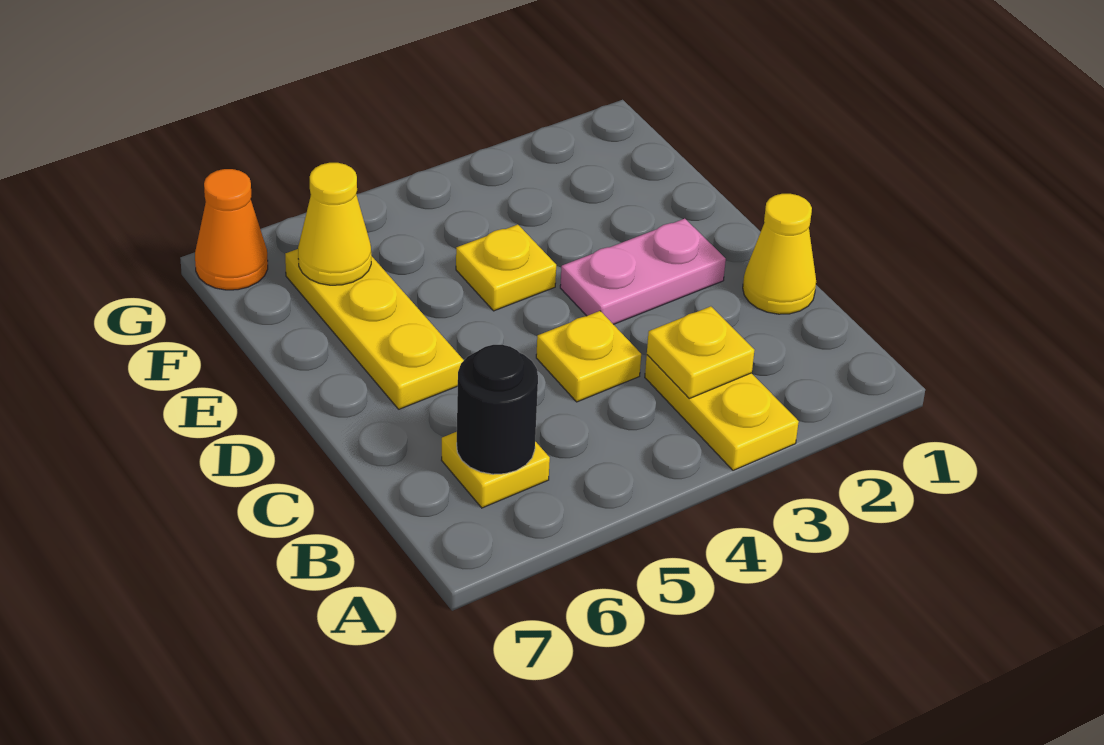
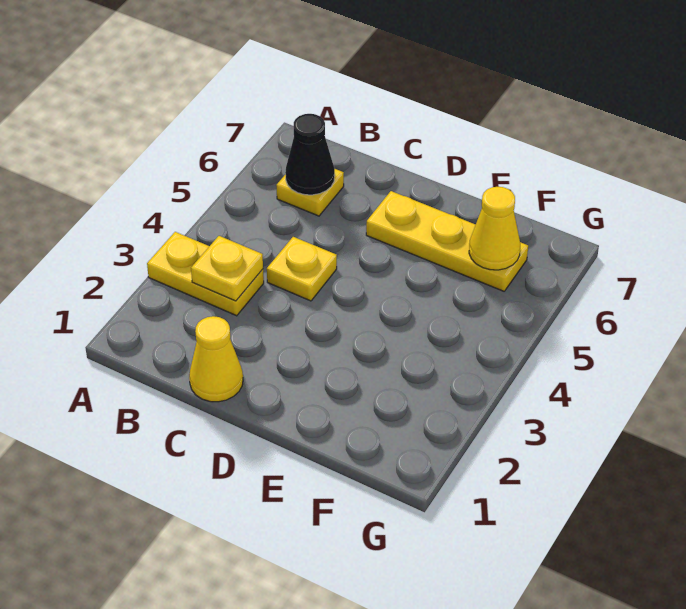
black round brick B6 level 2 -> black cone B6 level 2
pink plate D2:D3 level 1 -> none
yellow plate E4 level 1 -> none
orange cone G7 level 1 -> none

